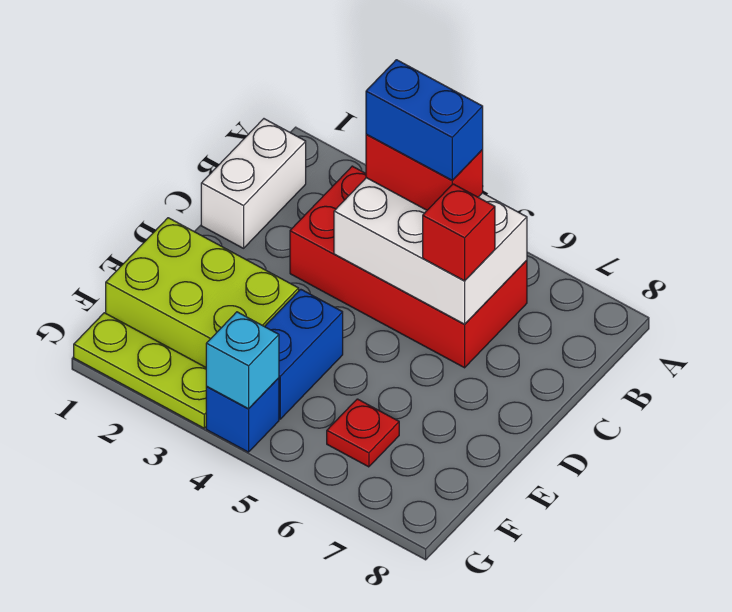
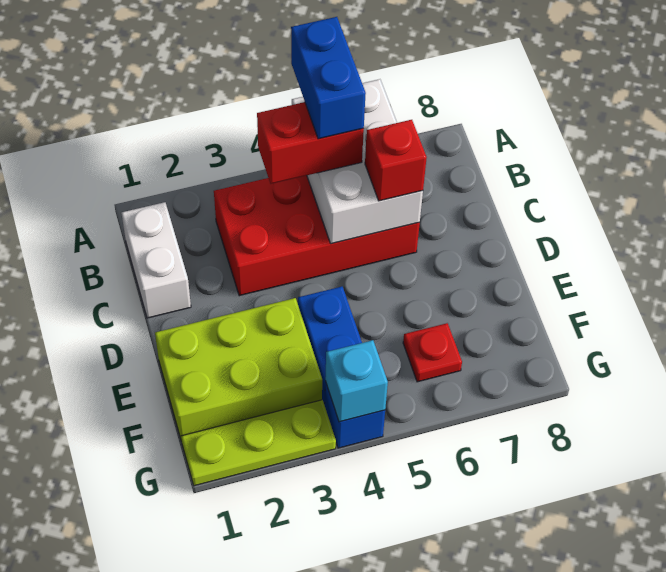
white brick B4:C6 level 2 -> white brick A5:C6 level 2
blue brick B4:B5 level 4 -> blue brick A5:B5 level 4

